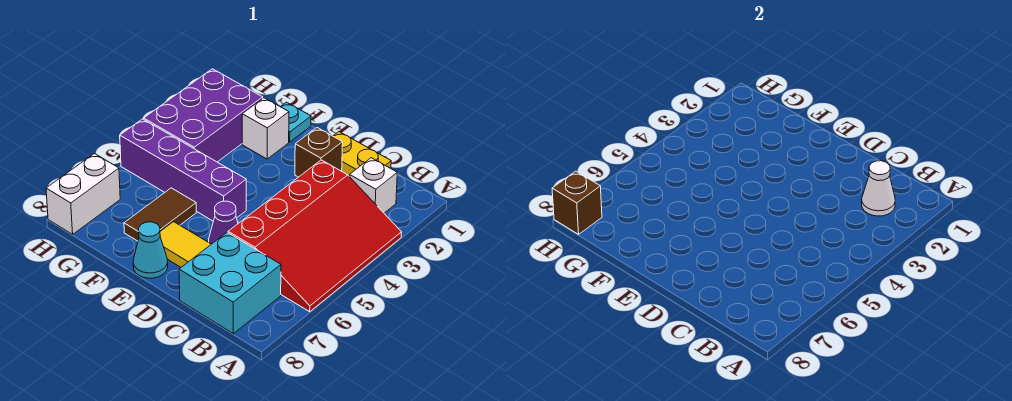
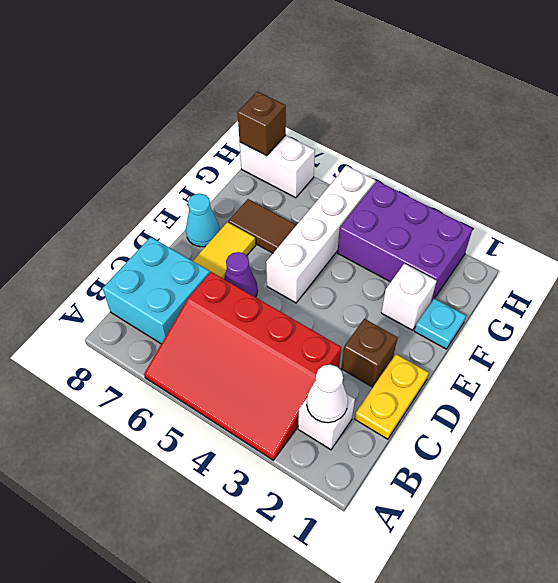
purple brick E5:H5 level 1 -> white brick E5:H5 level 1

